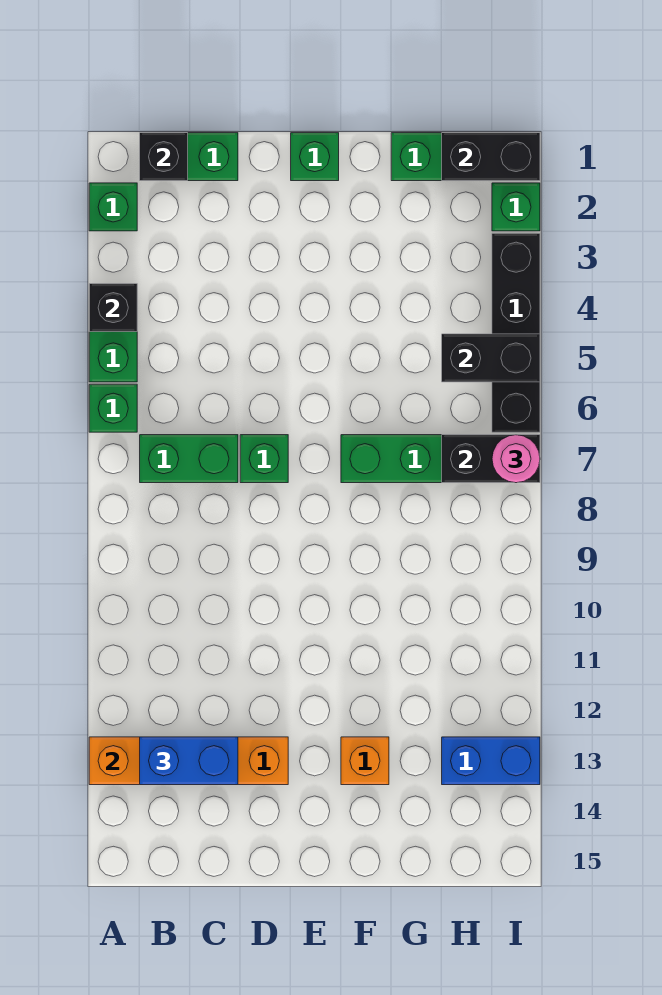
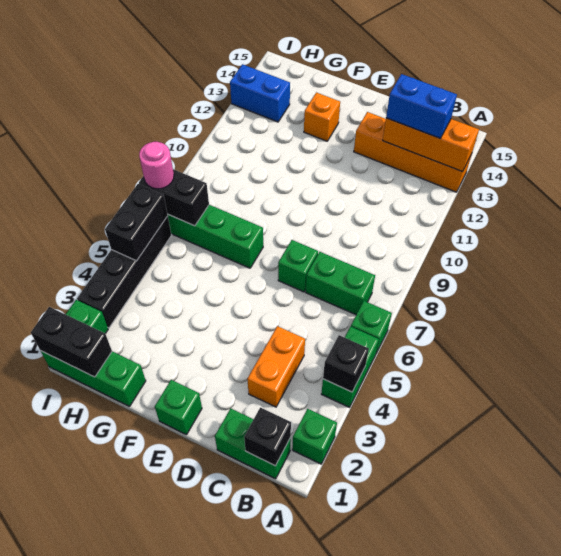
none -> orange brick C3:C4 level 1
black brick H5:I5 level 2 -> black brick I5:I6 level 2

